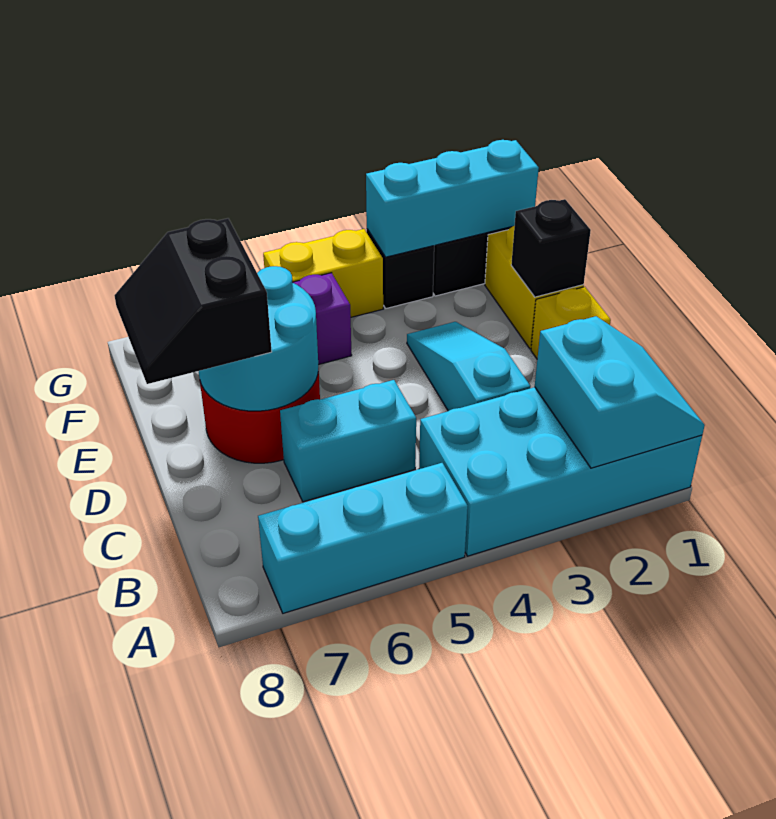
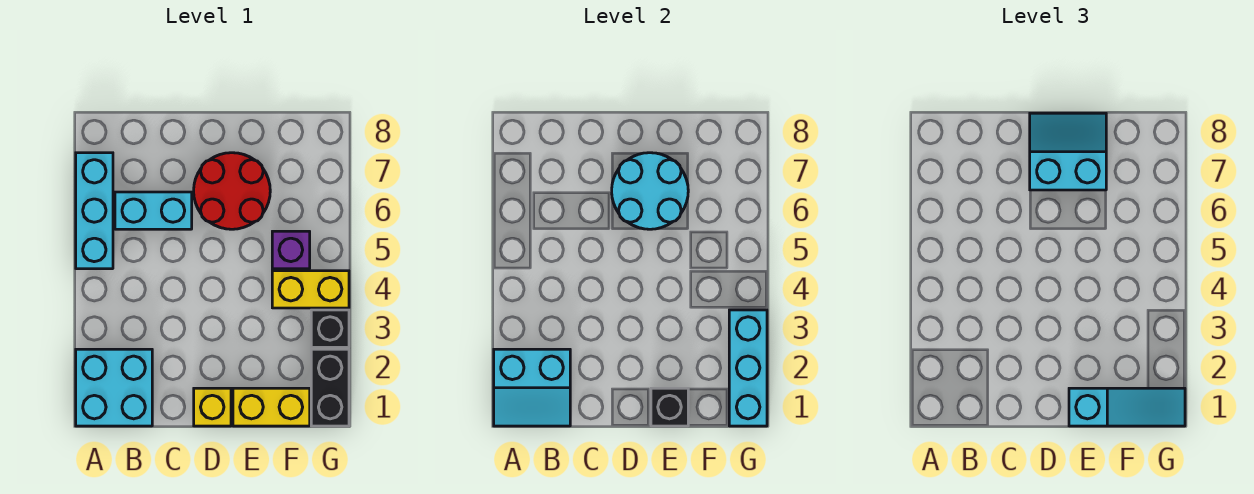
cyan brick A1:B4 level 1 -> cyan brick A1:B2 level 1
cyan slope C3:E3 level 1 top C -> cyan slope E1:G1 level 3 top E
cyan brick C5:C6 level 1 -> cyan brick B6:C6 level 1
black slope D7:E8 level 3 top 7 -> cyan slope D7:E8 level 3 top 7
yellow brick G4:G5 level 1 -> yellow brick F4:G4 level 1

